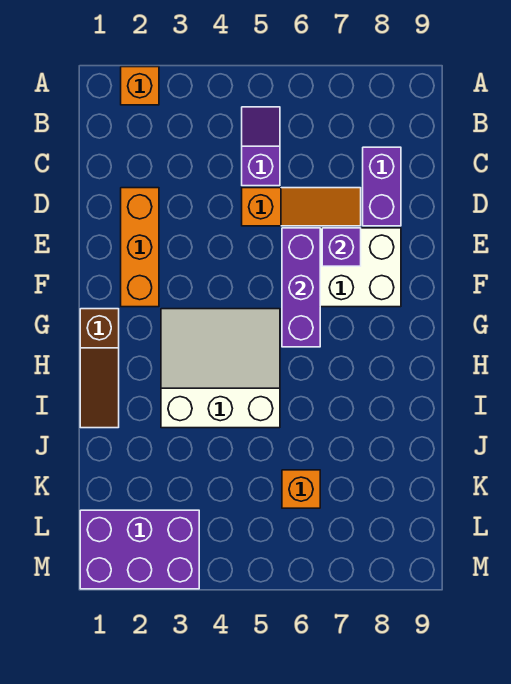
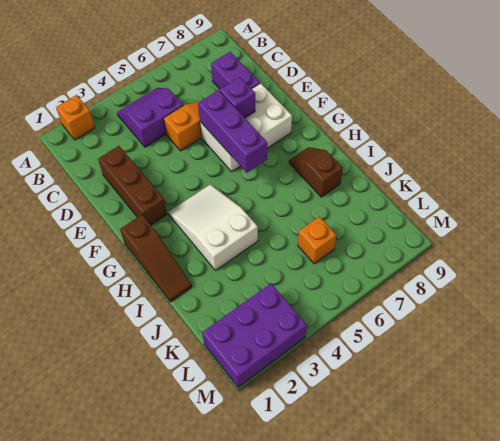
purple slope B5:C5 level 1 top C -> purple slope B4:C5 level 1 top C
orange brick D2:F2 level 1 -> brown brick D2:F2 level 1
white slope G3:I5 level 1 top I -> white slope G3:I4 level 1 top I
none -> brown slope H8:I8 level 1 top I

